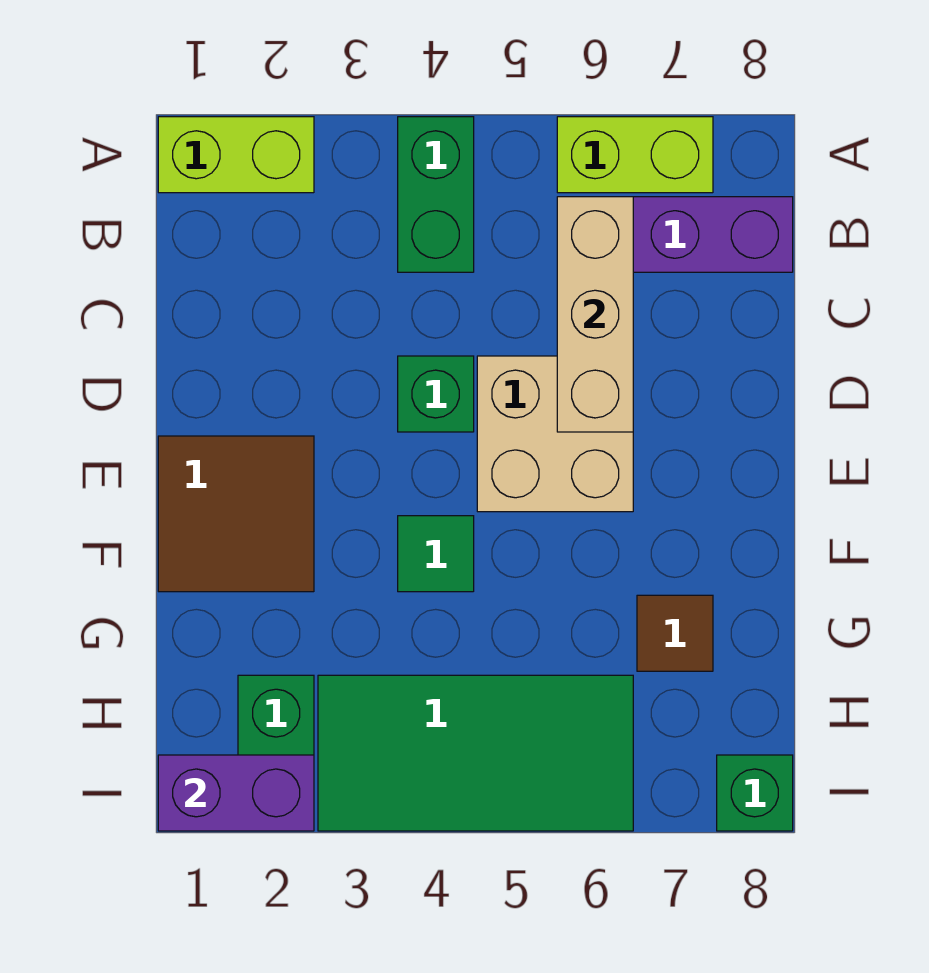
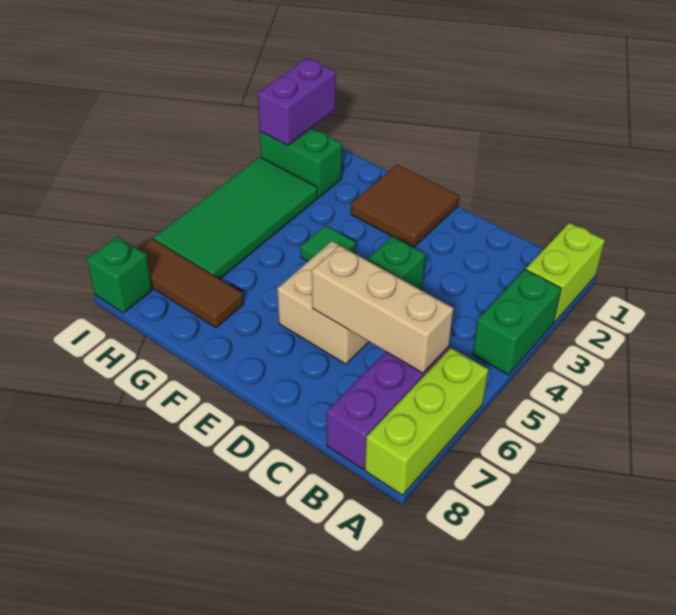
green brick A4:B4 level 1 -> green brick A3:A4 level 1
lime brick A6:A7 level 1 -> lime brick A6:A8 level 1
brown tile G7 level 1 -> brown tile G7:I7 level 1

